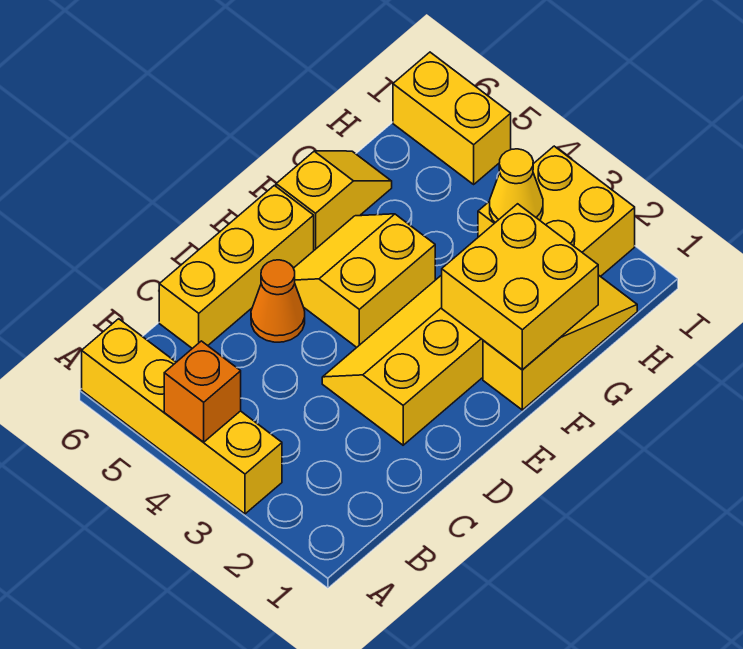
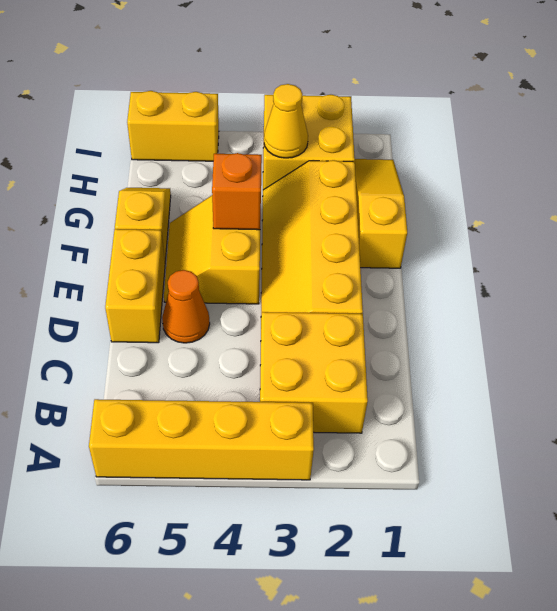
orange brick A4 level 2 -> orange brick F4 level 2
yellow brick C6:E6 level 1 -> yellow brick D6:E6 level 1
yellow brick F1:G2 level 2 -> yellow brick B2:C3 level 1

